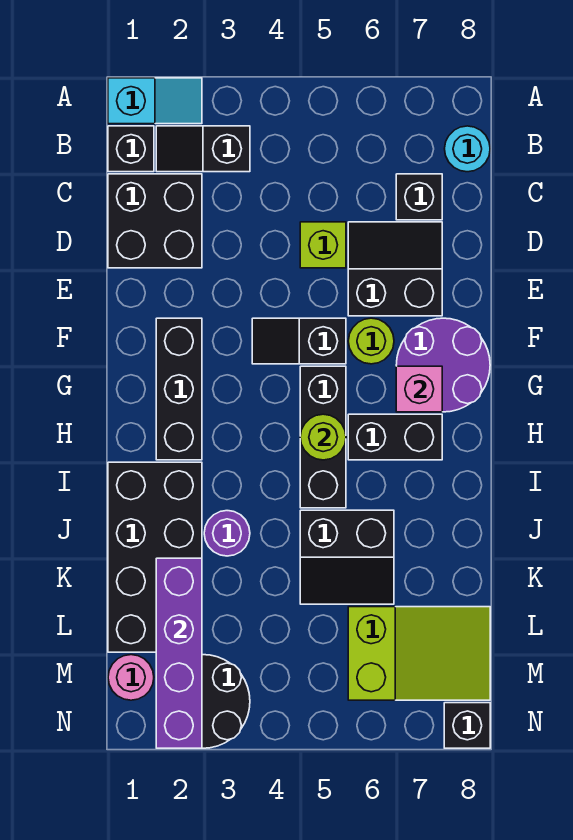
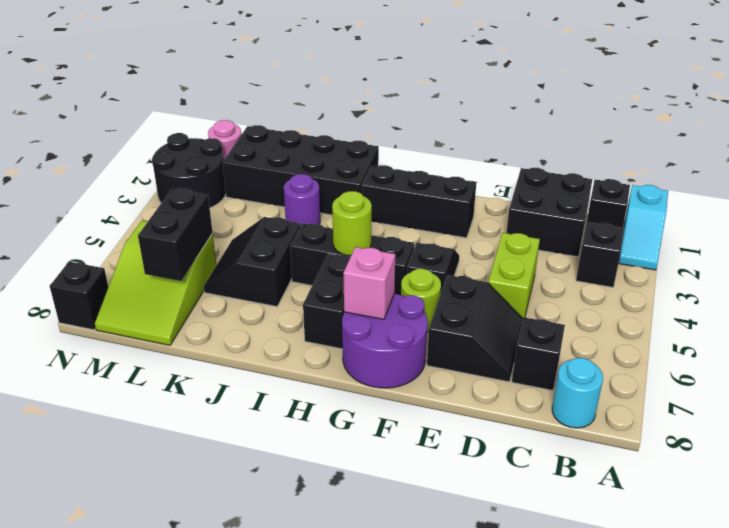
lime brick D5 level 1 -> lime brick D4:D5 level 1
purple brick K2:N2 level 2 -> none
none -> black brick L6:L7 level 2

